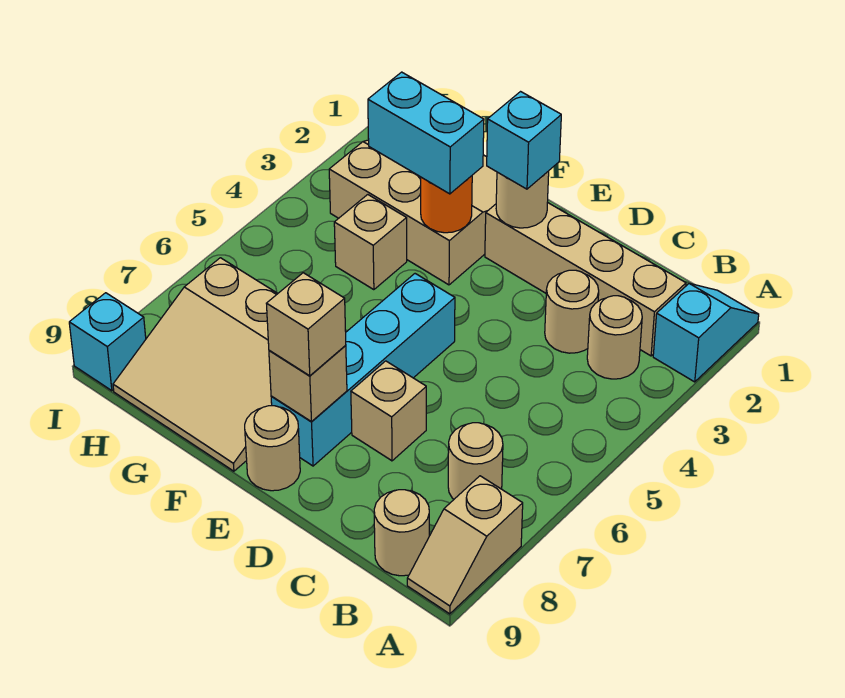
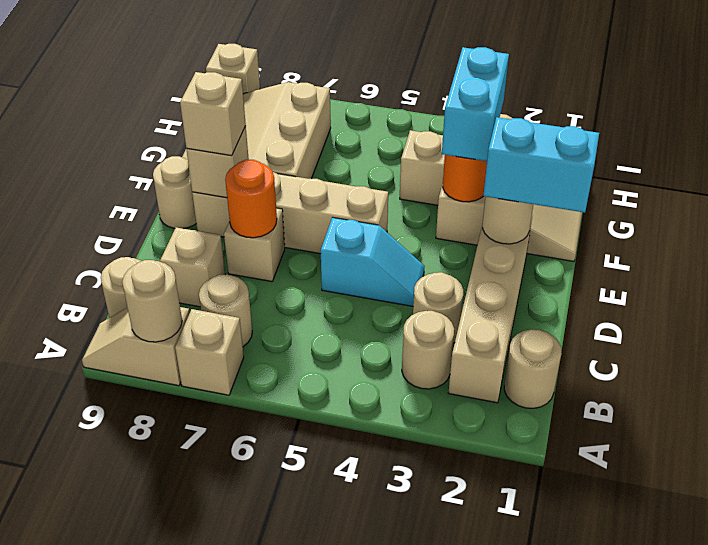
cyan slope A1:A2 level 1 top 2 -> cyan slope D4:D5 level 1 top 5
none -> tan brick A7 level 1
none -> tan round brick A8 level 2
none -> tan round brick B1 level 1
none -> tan brick C8 level 1
none -> orange round brick D7 level 2
cyan brick E2 level 3 -> cyan brick E1:E2 level 3
cyan brick E5:E8 level 1 -> tan brick E5:E8 level 1
cyan brick I9 level 1 -> tan brick I9 level 1

